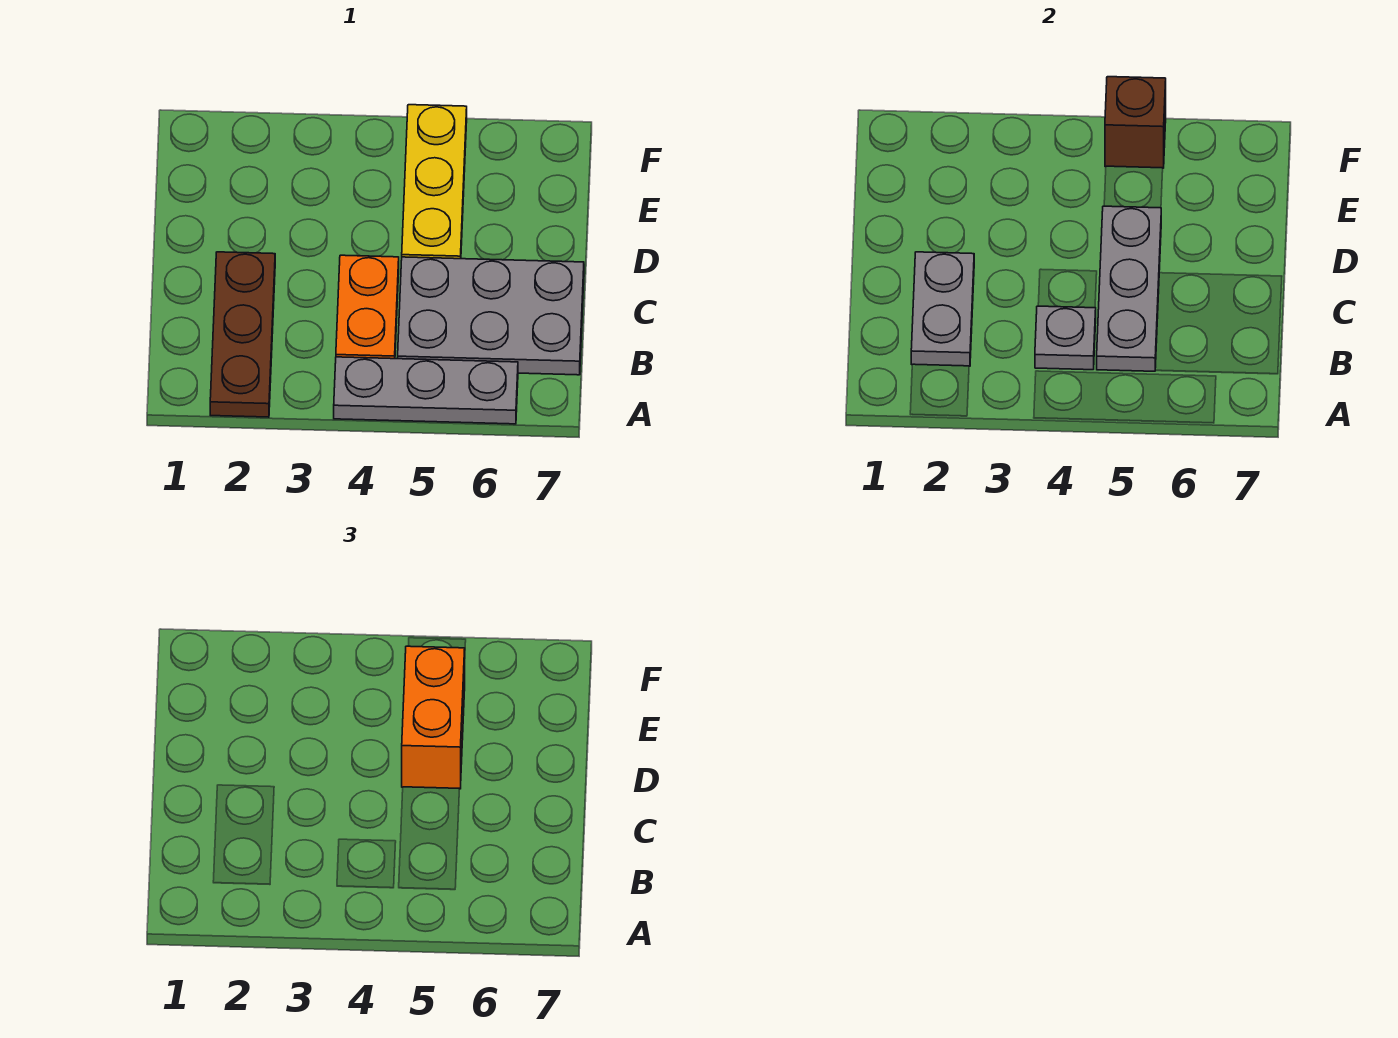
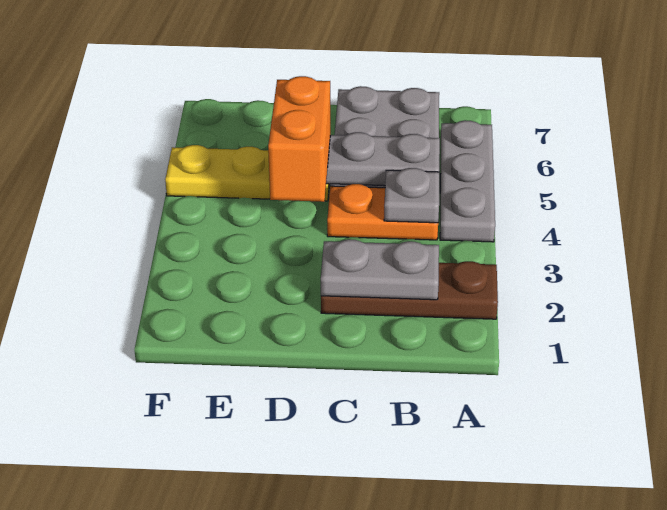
orange brick D5:E5 level 3 -> orange brick D4:D5 level 3
brown brick F5 level 2 -> none

